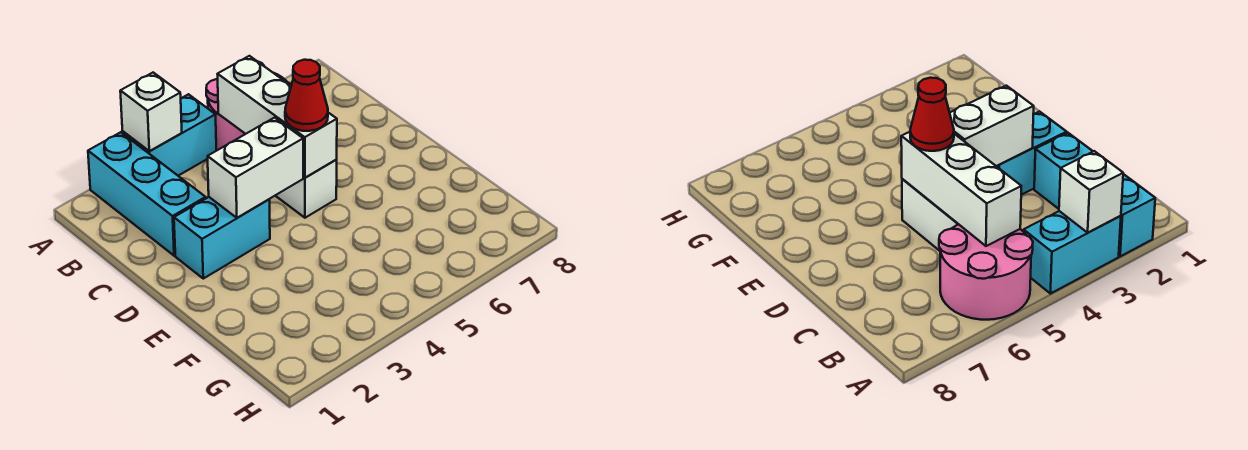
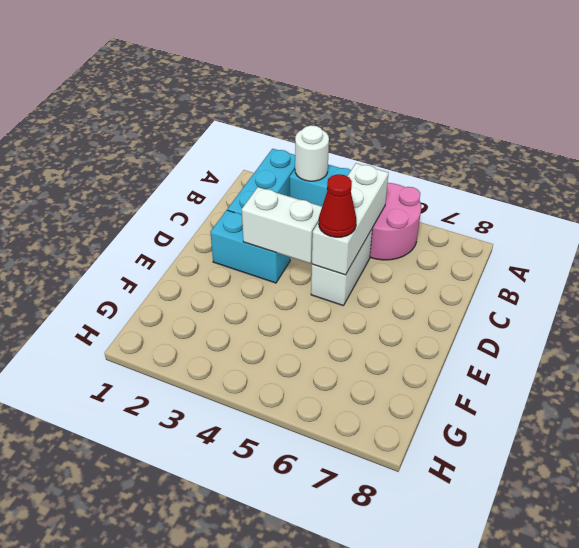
white brick A3 level 2 -> white round brick A3 level 2

